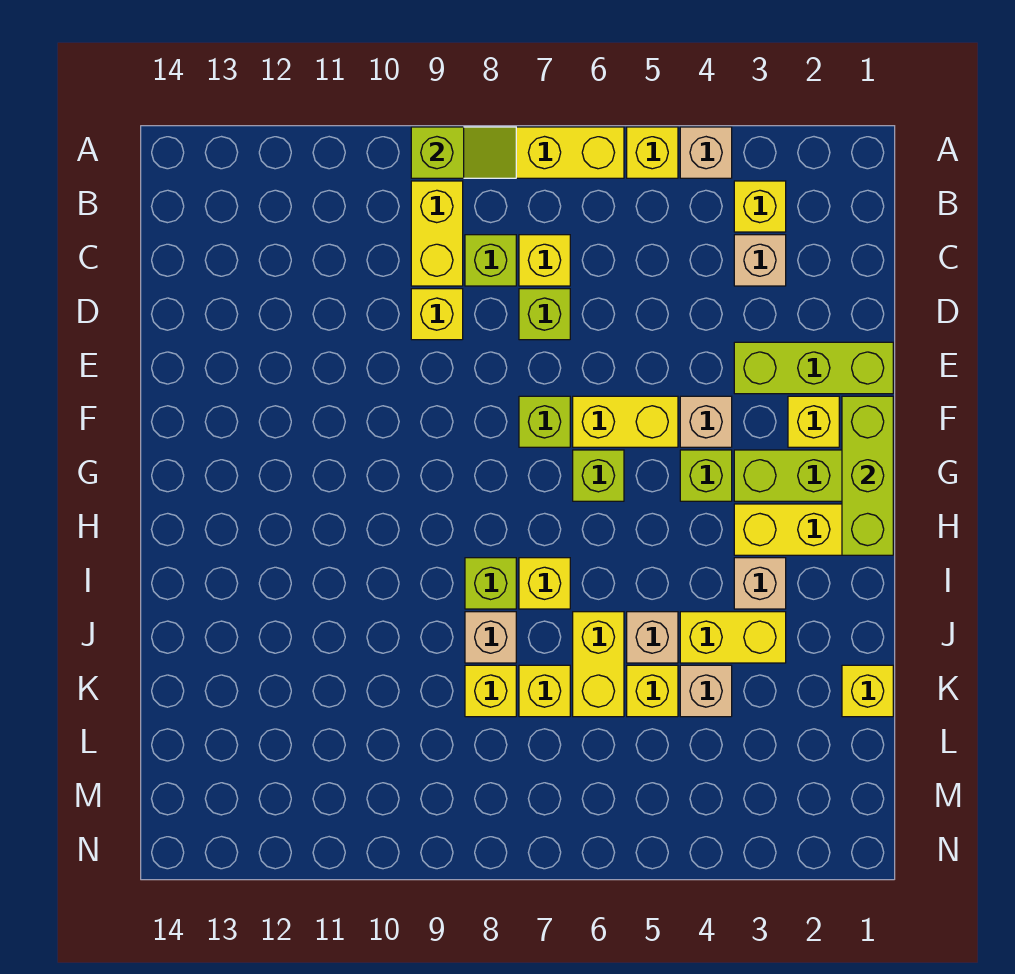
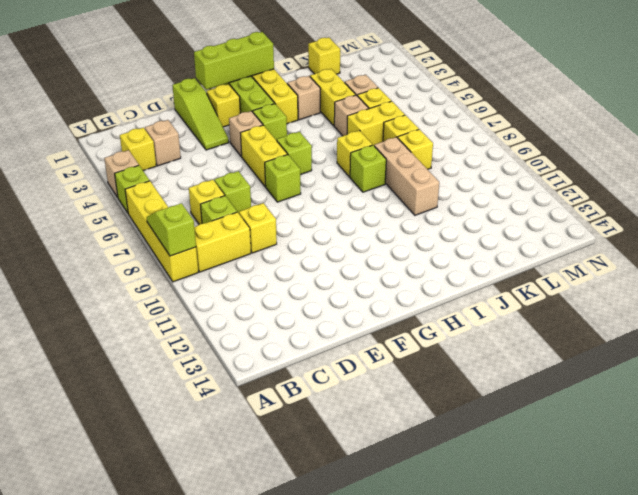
yellow brick A5 level 1 -> lime brick A5 level 1
lime brick E1:E3 level 1 -> lime slope E1:E3 level 1 top 1
tan brick J8 level 1 -> tan brick J8:J10 level 1

